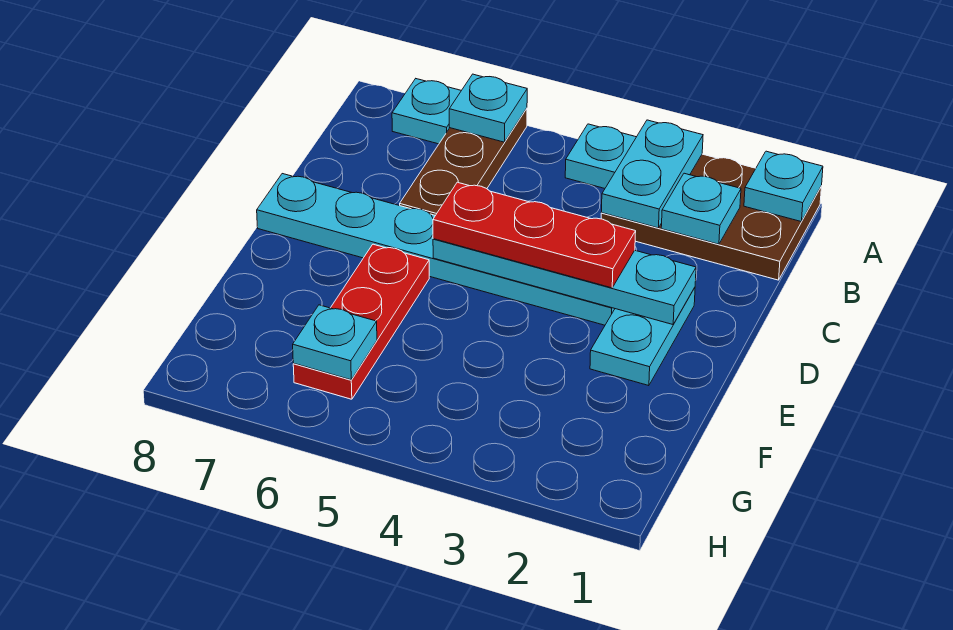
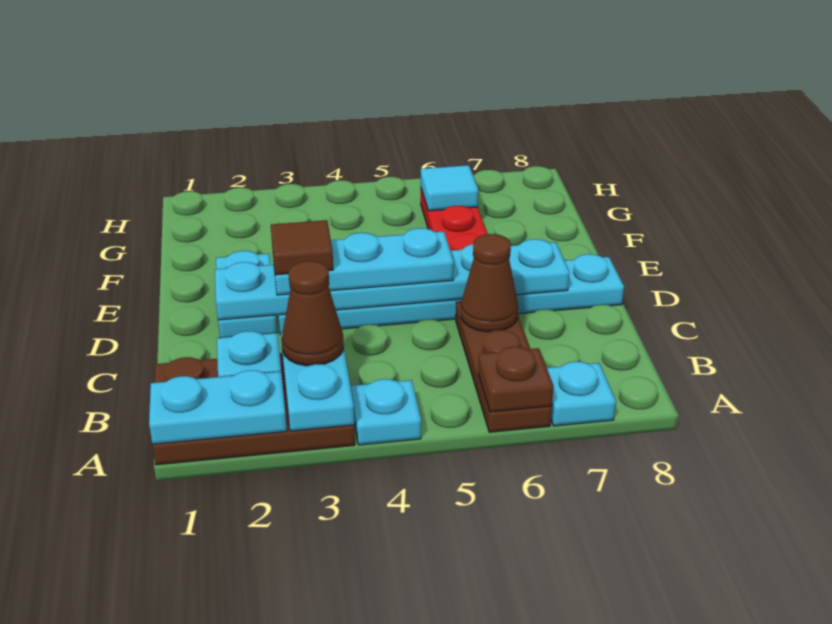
cyan plate A1 level 2 -> cyan plate A1:A2 level 2
cyan plate A6 level 2 -> brown plate A6 level 2
none -> brown cone B3 level 3
none -> brown cone C6 level 2
cyan plate D2:D5 level 2 -> cyan plate D2:D7 level 2
red plate D3:D5 level 3 -> cyan plate D3:D5 level 3
none -> brown tile D3 level 4
cyan plate G6 level 2 -> cyan tile G6 level 2

